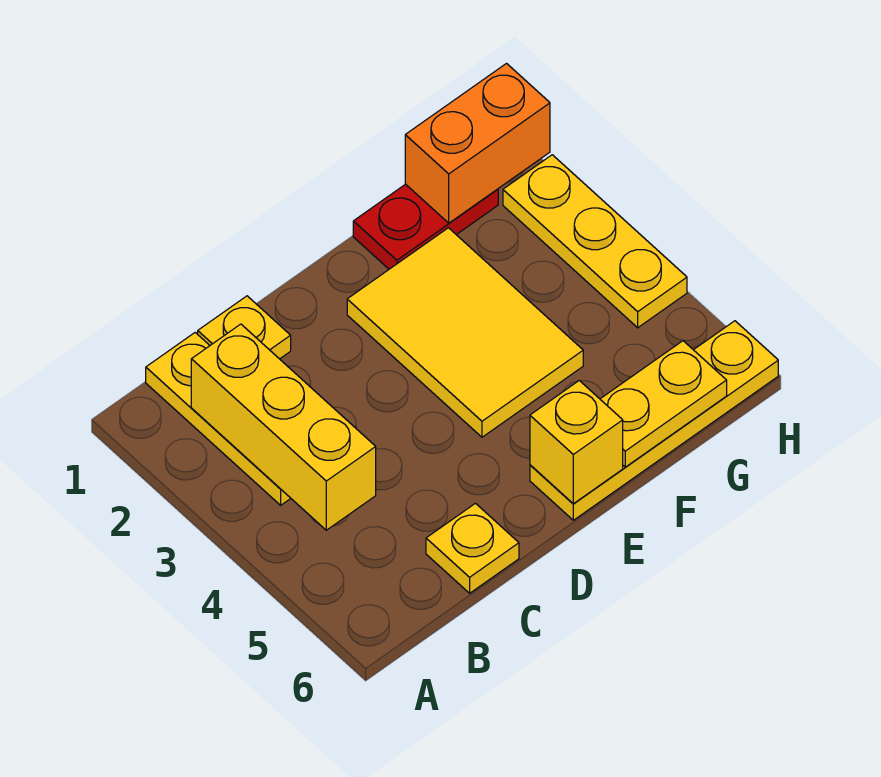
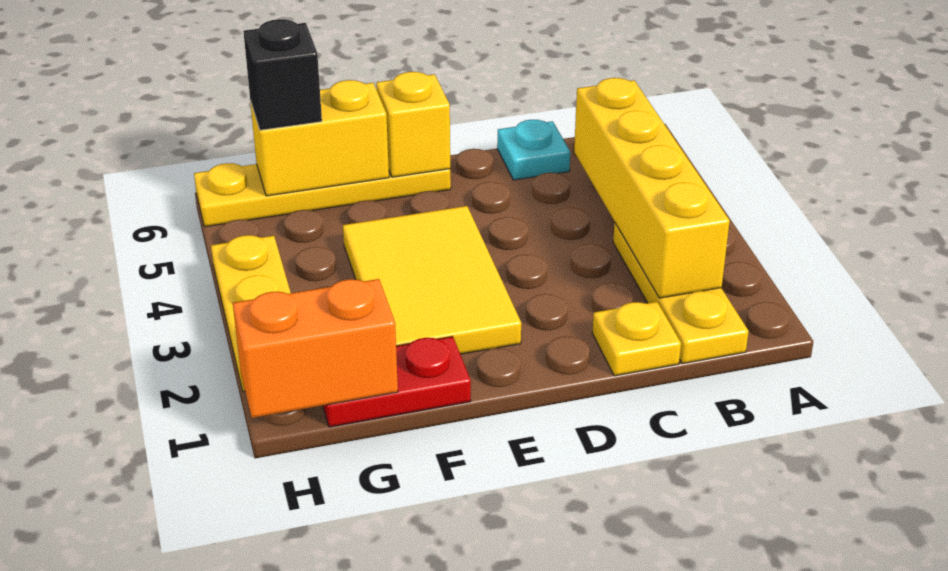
yellow brick B2:B4 level 2 -> yellow brick B2:B5 level 2
yellow plate C6 level 1 -> cyan plate C6 level 1
yellow plate F6:G6 level 2 -> yellow brick F6:G6 level 2
none -> black brick G6 level 3

